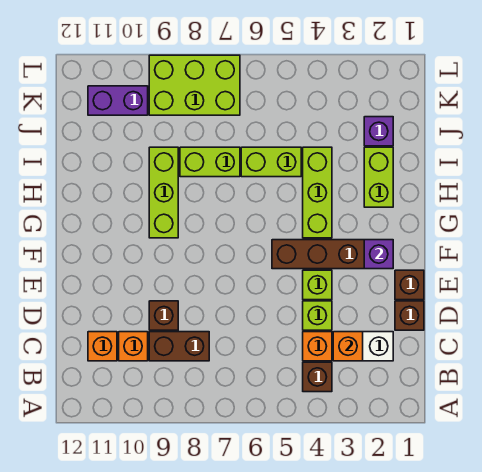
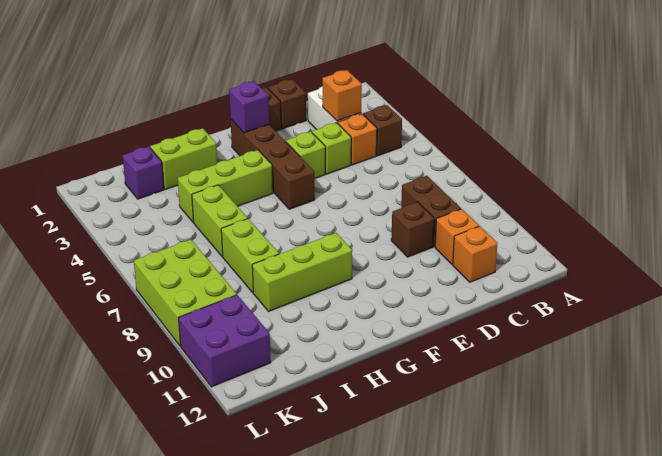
purple brick K10:K11 level 1 -> purple brick K10:L11 level 1

